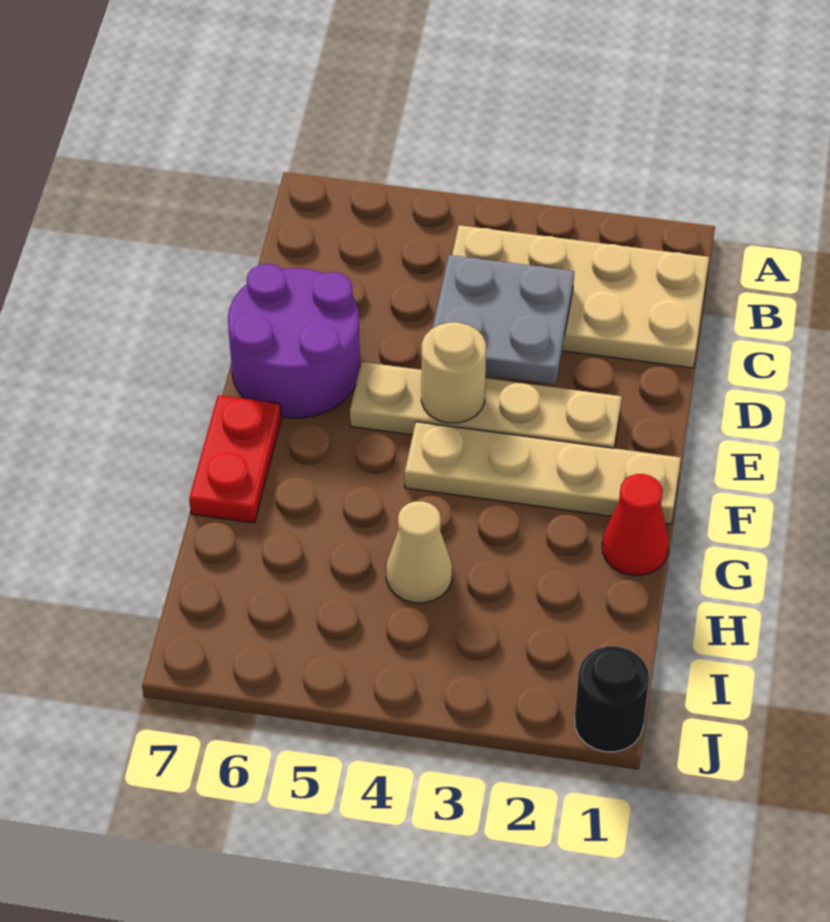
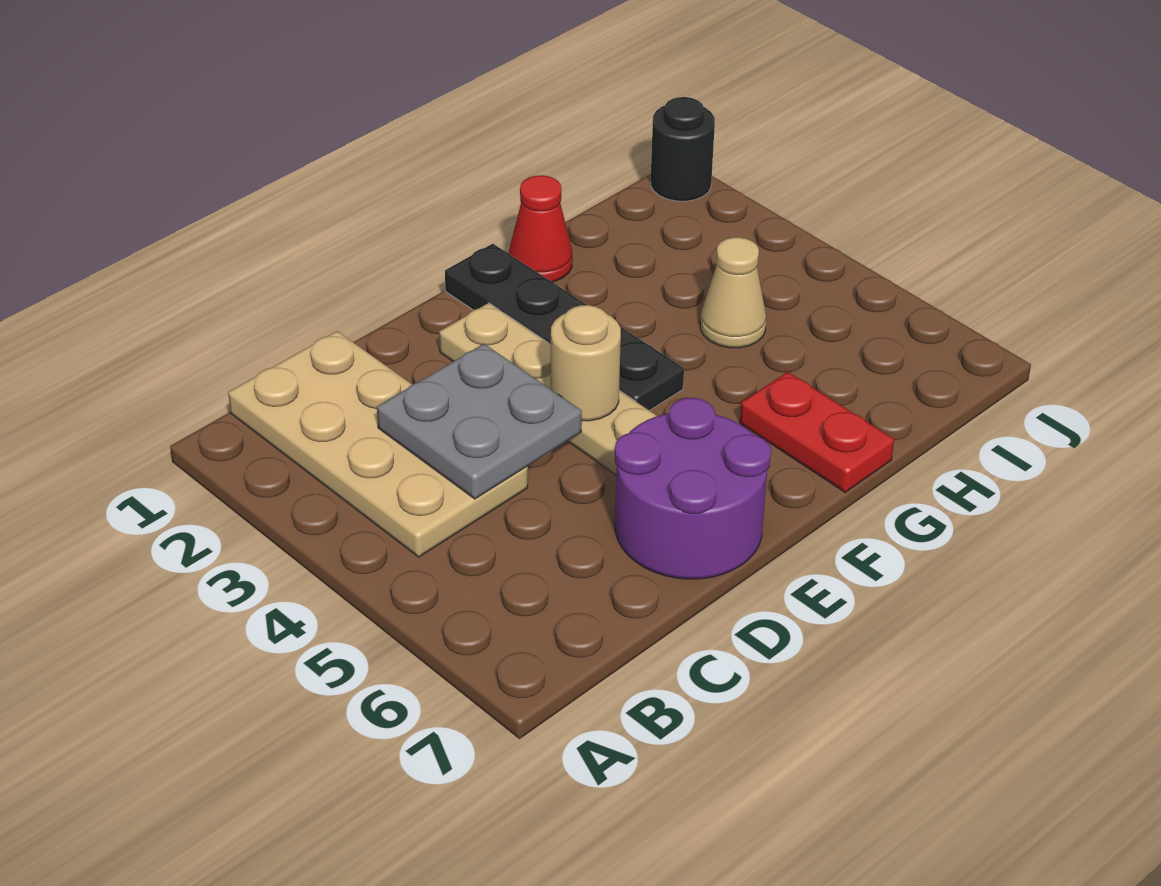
tan plate F1:F4 level 1 -> black plate F1:F4 level 1
red plate F7:G7 level 1 -> red plate G6:G7 level 1

